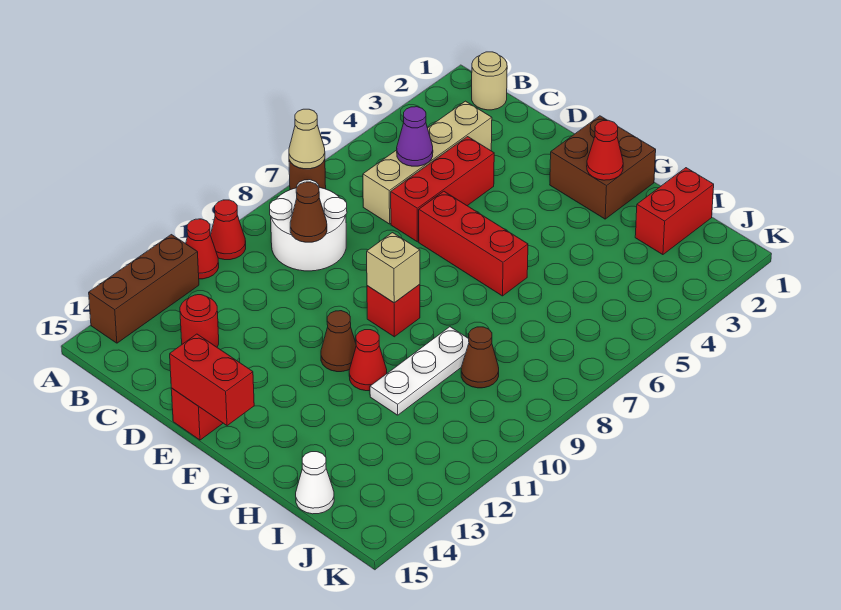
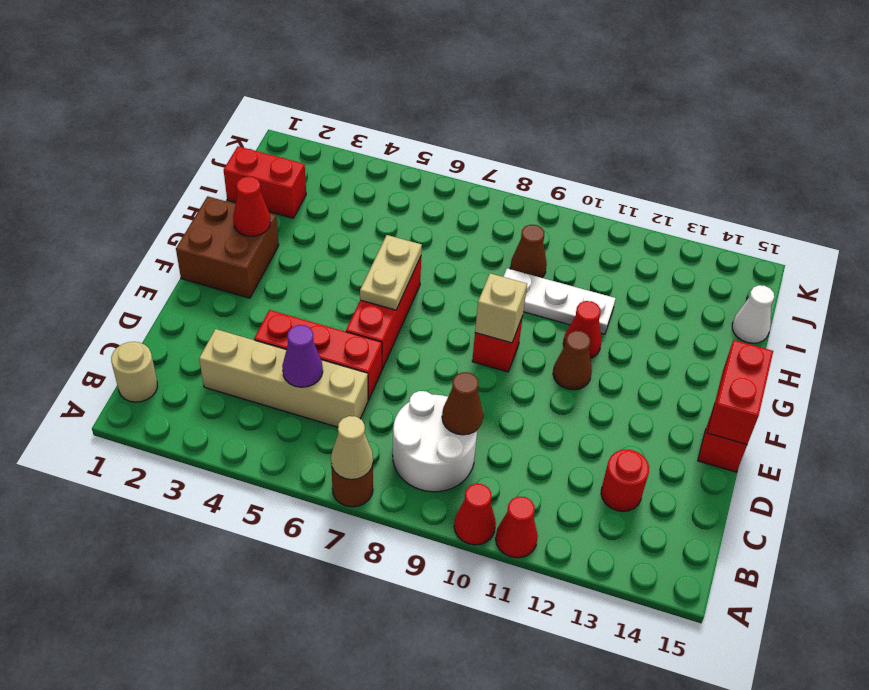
brown brick A12:A14 level 1 -> none
none -> tan plate F6:G6 level 2

